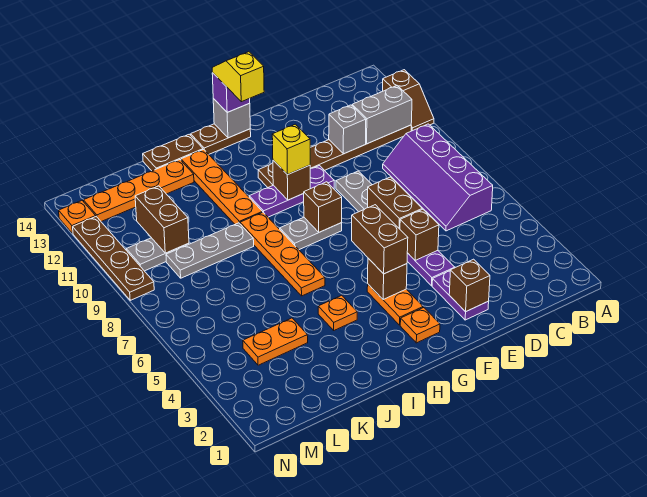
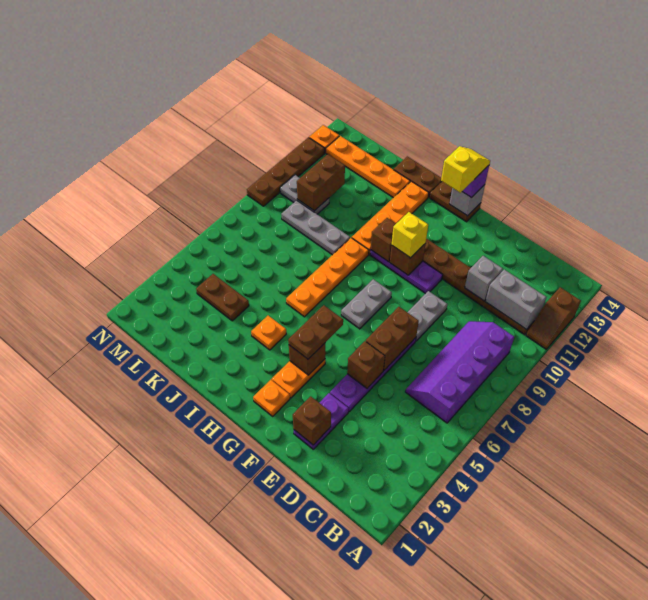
brown brick G4:G5 level 3 -> brown plate G4:G5 level 3
grey plate G8:H8 level 1 -> grey plate G7:G8 level 1
brown brick G8 level 2 -> brown brick H10 level 2
orange plate K4:L4 level 1 -> brown plate K4:L4 level 1

